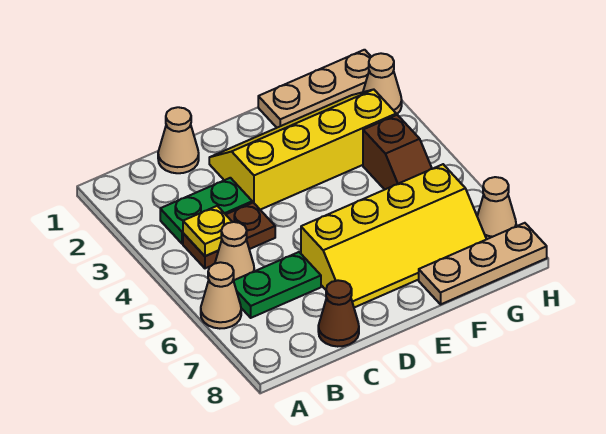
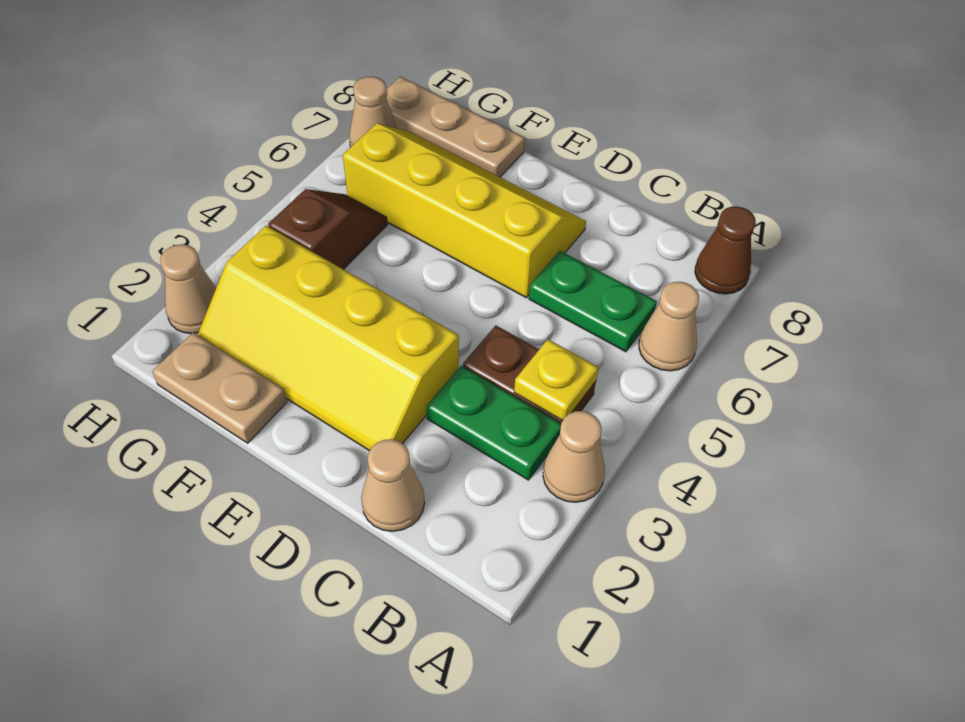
tan cone B5 level 1 -> tan cone A3 level 1
brown cone C8 level 1 -> brown cone A8 level 1
tan plate F1:H1 level 1 -> tan plate F1:G1 level 1

